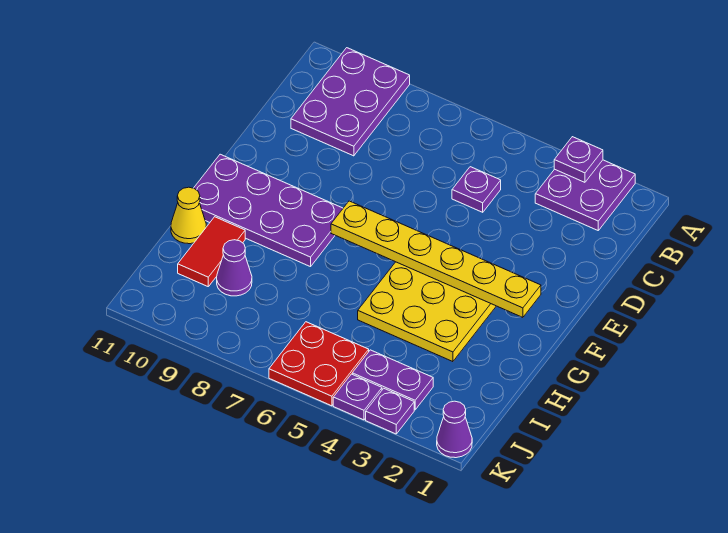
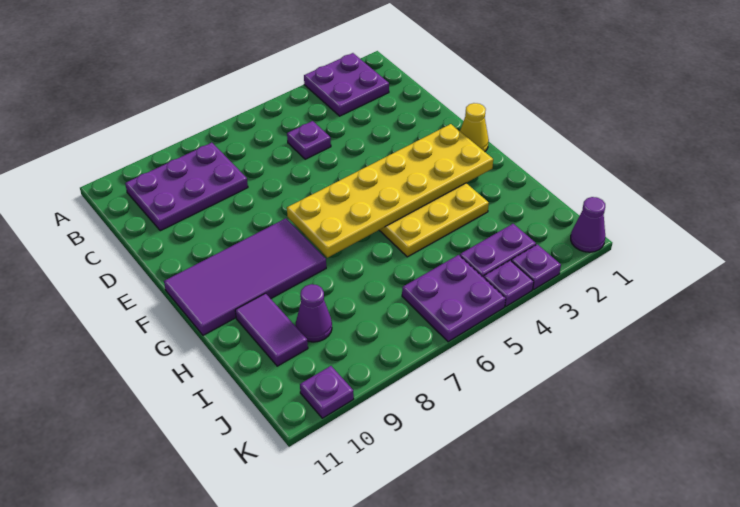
purple plate A3 level 2 -> purple plate K10 level 1
purple plate A9:C10 level 1 -> purple plate B8:C10 level 1
yellow plate F2:F7 level 2 -> yellow plate F2:G7 level 2
purple plate F8:G11 level 1 -> purple tile F8:G11 level 1
red tile H10:I10 level 1 -> purple tile H10:I10 level 1
yellow cone H11 level 1 -> yellow cone F1 level 1
red plate J5:K6 level 1 -> purple plate J5:K6 level 1

